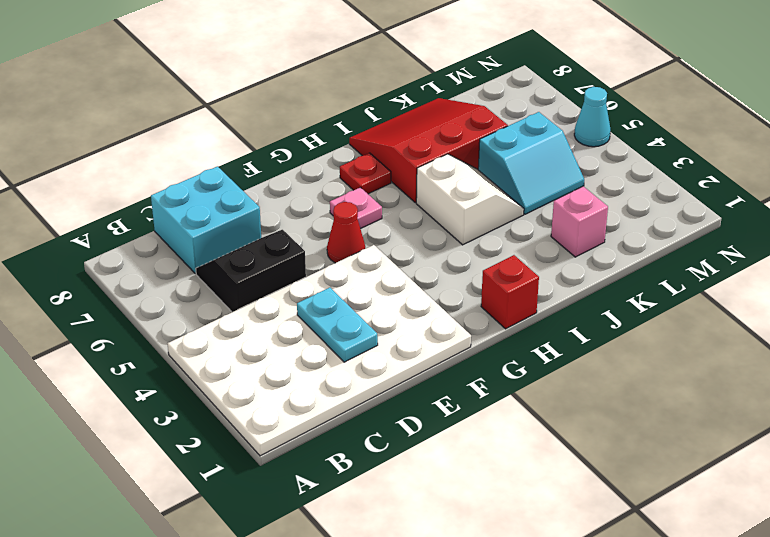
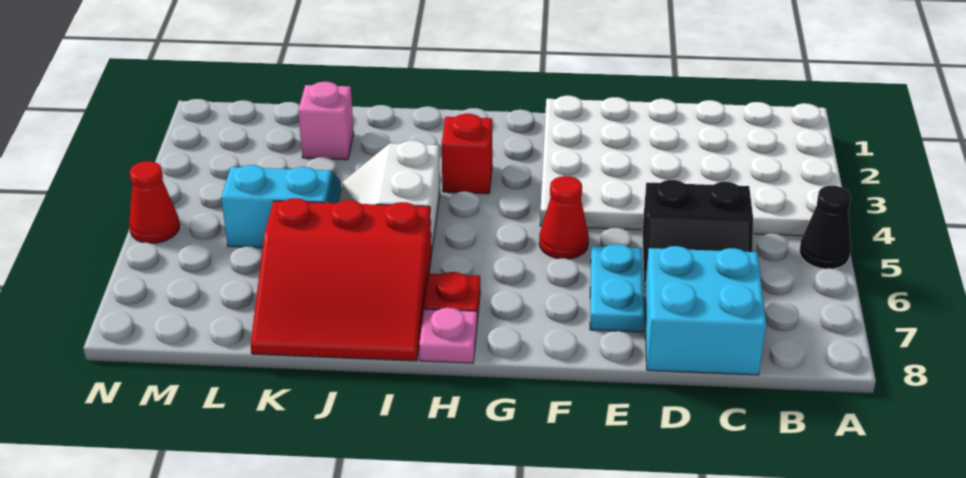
none -> black cone A5 level 1
cyan plate D2:D3 level 2 -> cyan plate E6:E7 level 1
pink plate G6 level 1 -> pink plate H8 level 1
red brick H1 level 1 -> red brick H3 level 1
cyan cone N5 level 1 -> red cone N5 level 1

